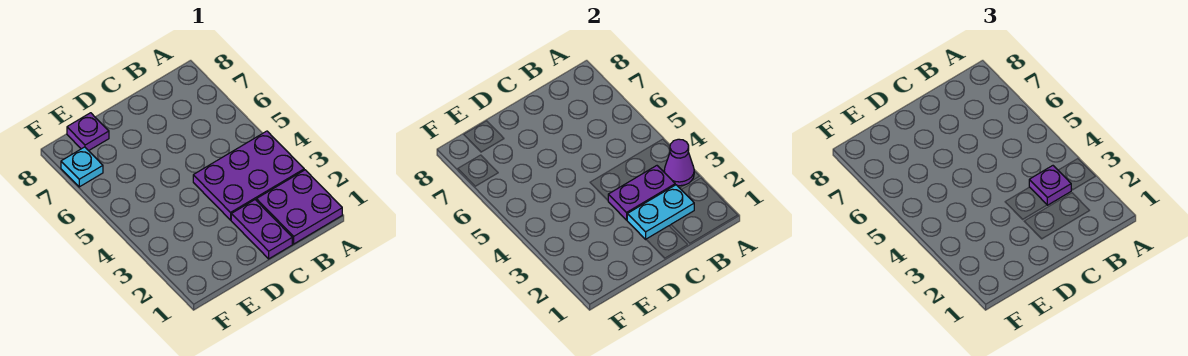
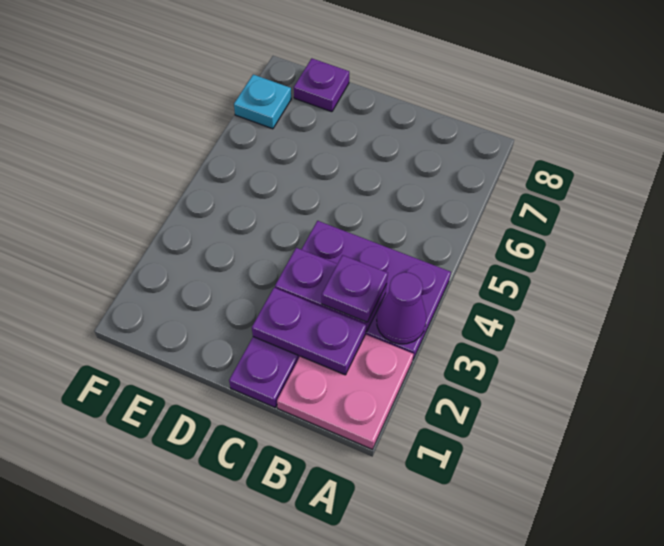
purple plate A1:B2 level 1 -> pink plate A1:B2 level 1
cyan plate B2:C2 level 2 -> purple plate B2:C2 level 2

